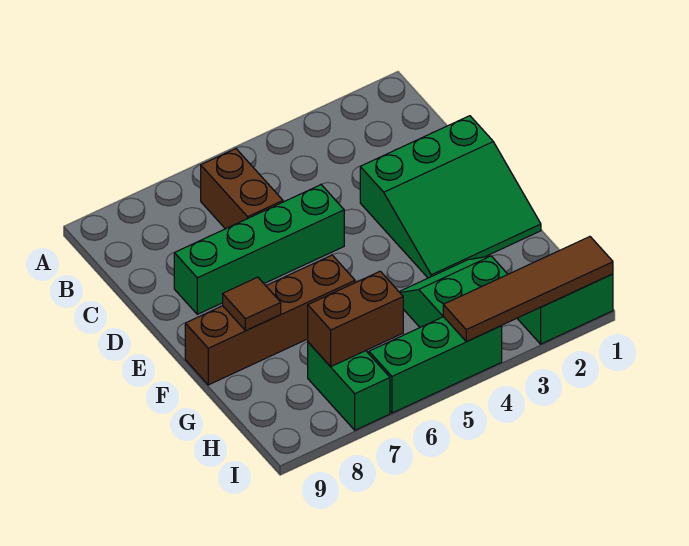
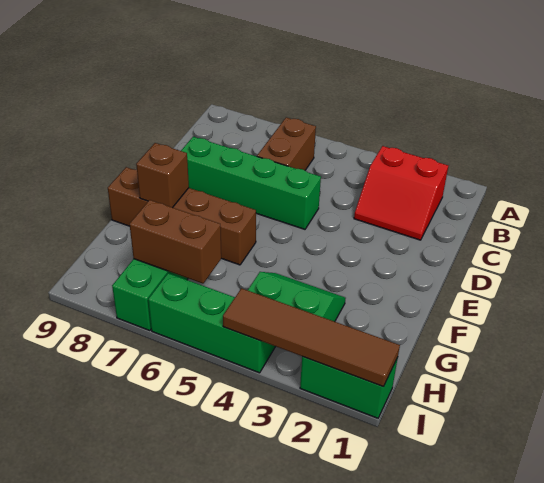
none -> red slope B2:C3 level 1 top B
green slope D1:F3 level 1 top D -> none
brown tile F8 level 2 -> brown brick F8 level 2

